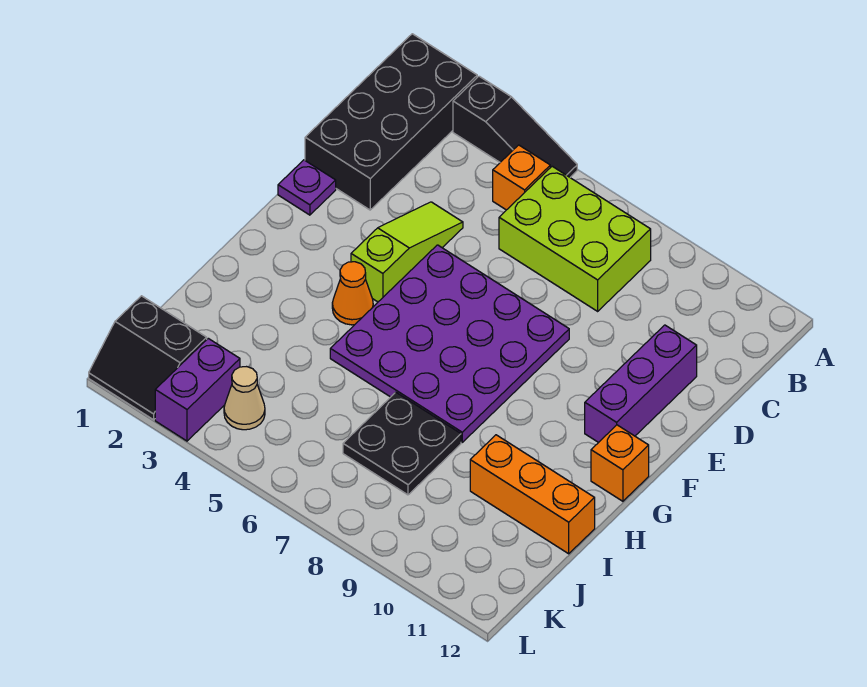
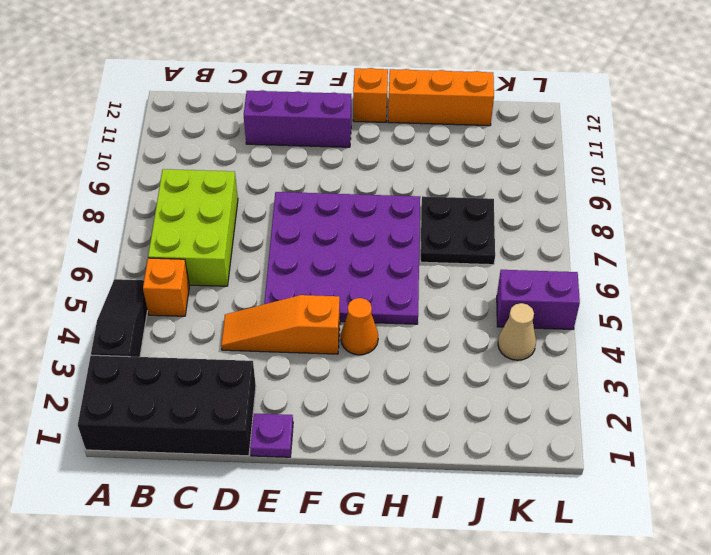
lime slope D4:F4 level 1 top F -> orange slope D4:F4 level 1 top F
orange brick I10:I12 level 1 -> orange brick H12:J12 level 1
black slope K1:L2 level 1 top K -> none
purple brick K3:L3 level 1 -> purple brick K5:L5 level 1

